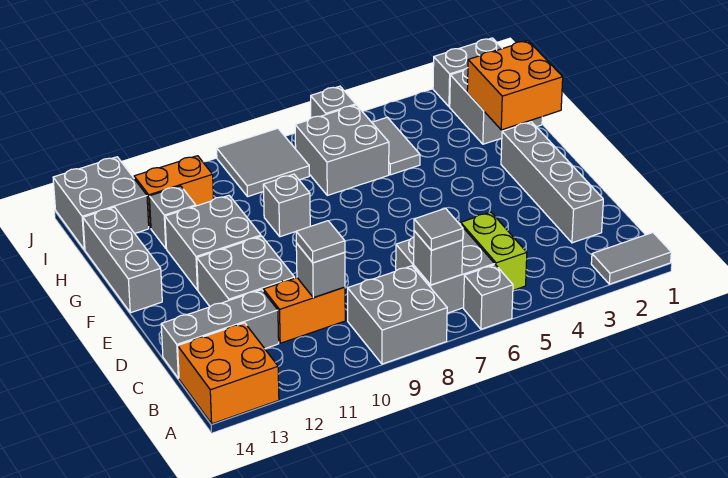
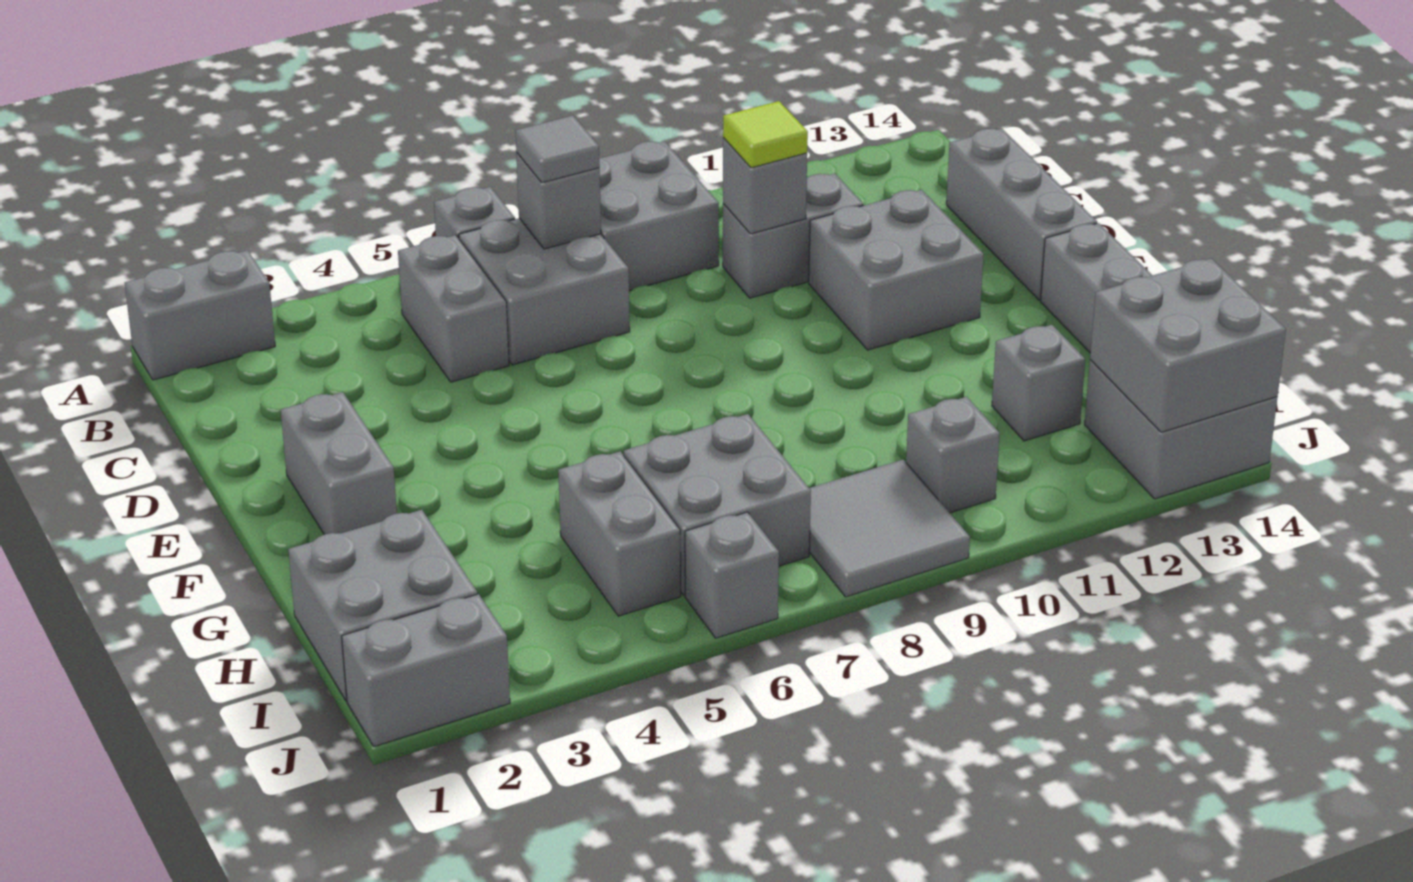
grey tile A1:A2 level 1 -> grey brick A1:A2 level 1
orange brick A13:B14 level 1 -> none
lime brick B5:C5 level 1 -> grey brick B5:C5 level 1
grey brick C2:F2 level 1 -> grey brick E2:F2 level 1
orange brick C10:C11 level 1 -> grey brick C10:C11 level 1
grey tile C10 level 3 -> lime tile C10 level 3
grey brick C12:C14 level 1 -> grey brick C14:E14 level 1
grey brick F11:G12 level 1 -> grey brick I13:J14 level 2
orange brick G1:H2 level 2 -> none
grey brick G9 level 1 -> grey brick I10 level 1
grey tile H5:I5 level 1 -> grey brick H5:I5 level 1
orange brick I11:I12 level 1 -> none

